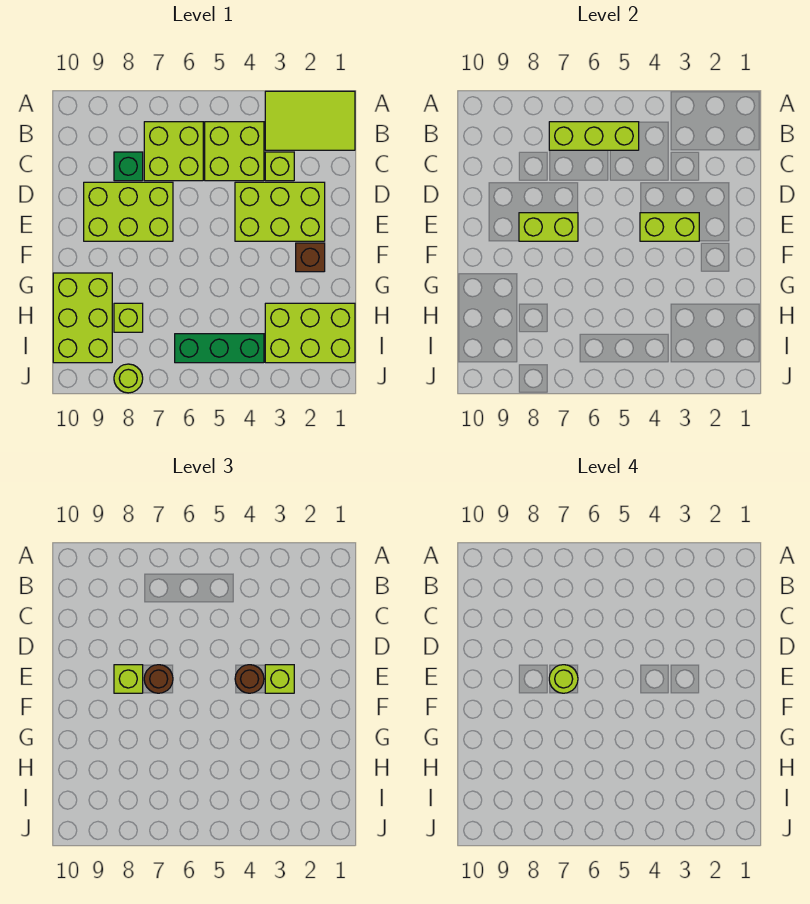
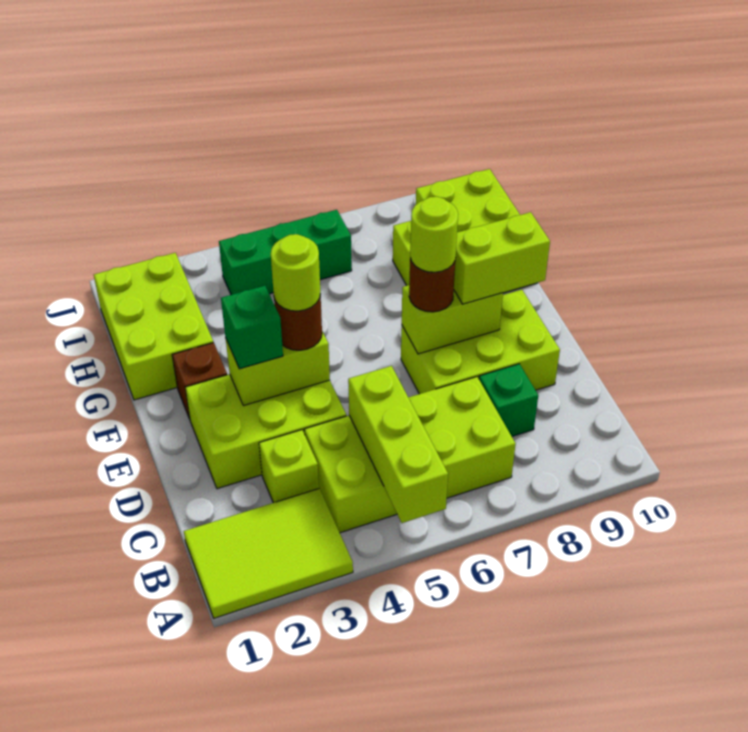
lime brick B5:B7 level 2 -> lime brick A5:C5 level 2
lime brick E3 level 3 -> green brick E3 level 3
lime brick E8 level 3 -> lime brick E8:E9 level 3
lime brick H1:I3 level 1 -> lime brick G1:I2 level 1
lime round brick J8 level 1 -> lime round brick E4 level 4

